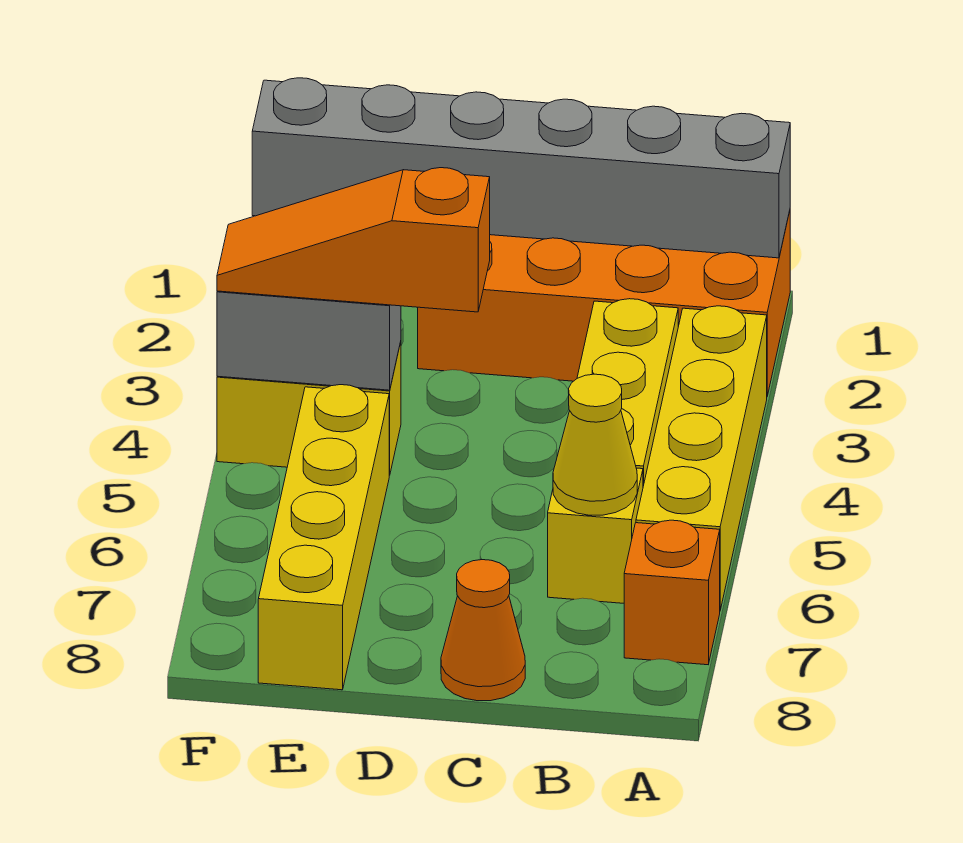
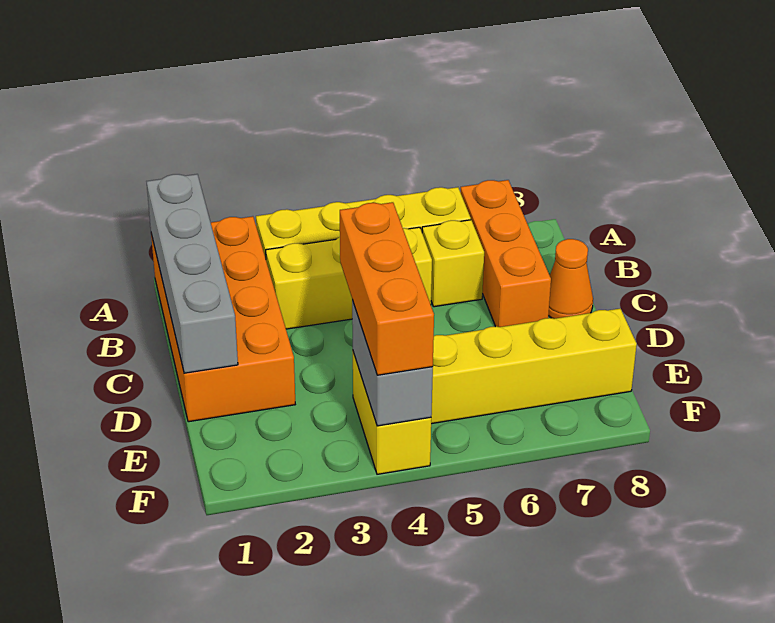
grey brick A1:F1 level 2 -> grey brick A1:D1 level 2
orange brick A7 level 1 -> orange brick A7:C7 level 1
yellow cone B6 level 2 -> none
orange slope D4:F4 level 3 top D -> orange brick D4:F4 level 3

